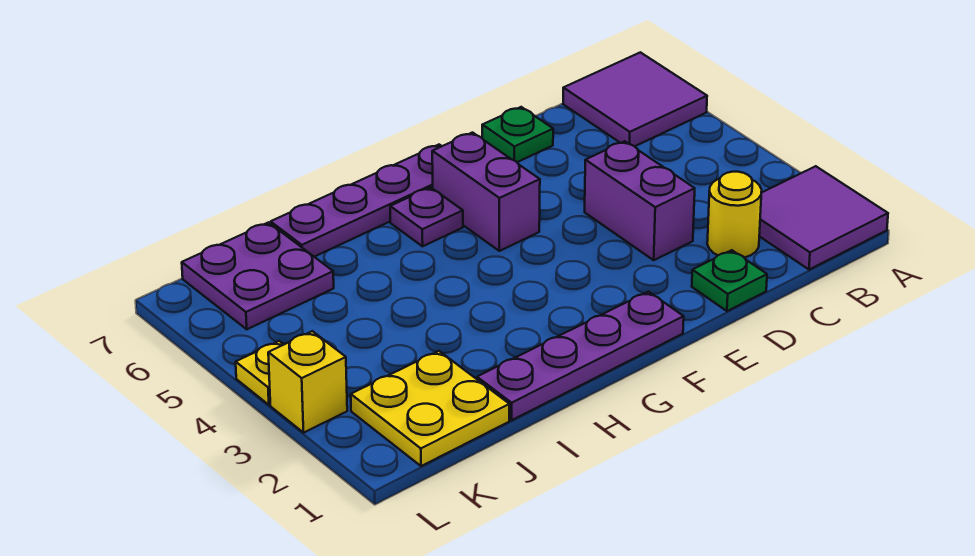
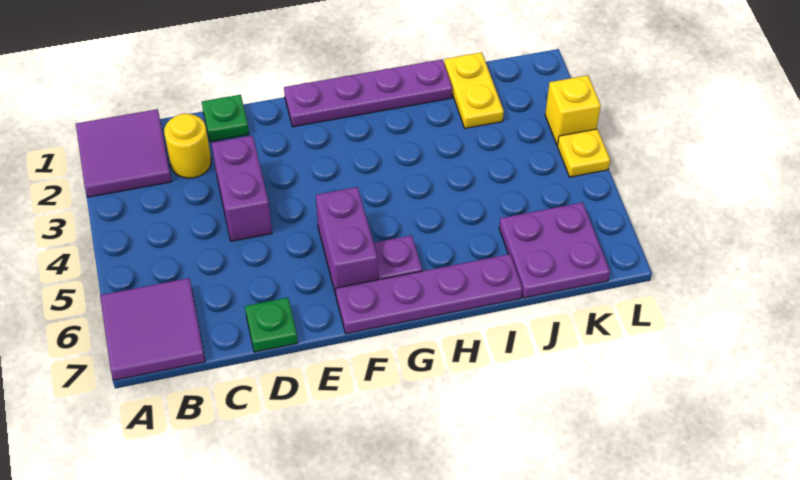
yellow plate J1:K2 level 1 -> yellow plate J1:J2 level 1

